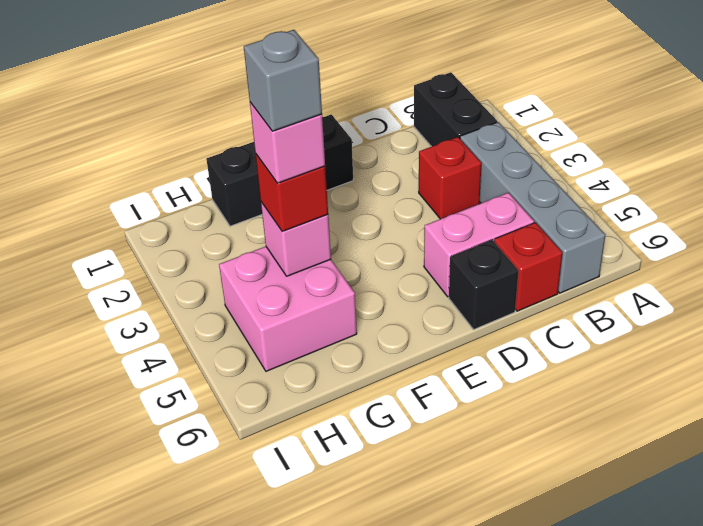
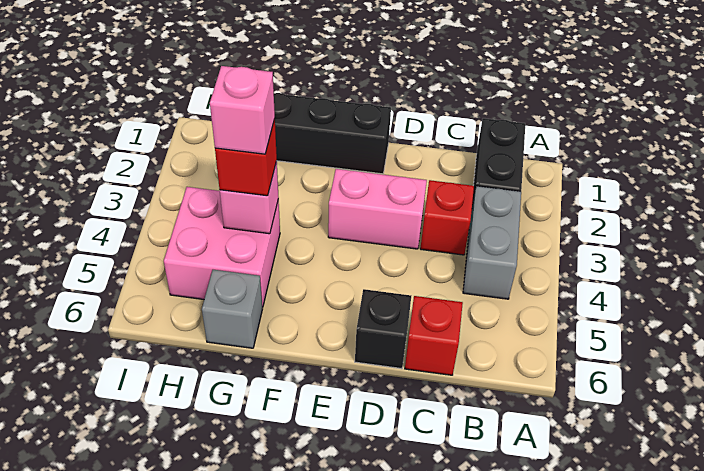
grey brick B3:B6 level 1 -> grey brick B3:B4 level 1
pink brick C5:D5 level 1 -> pink brick D3:E3 level 1
grey brick G4 level 5 -> grey brick G6 level 1

